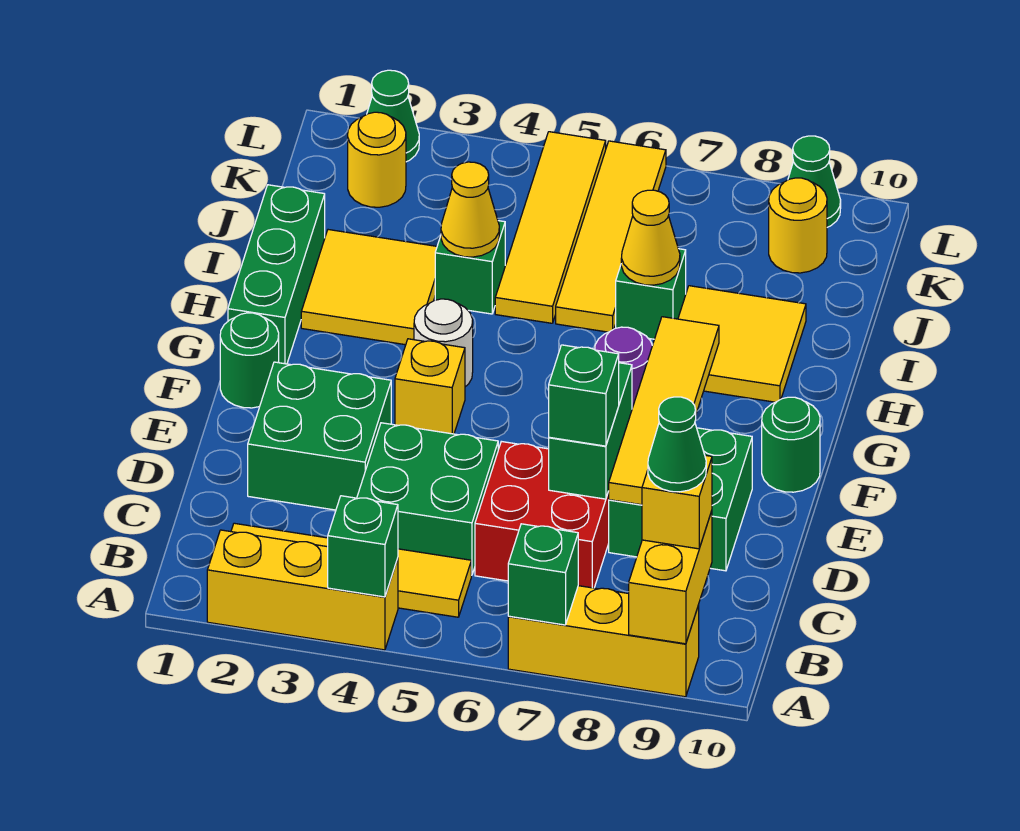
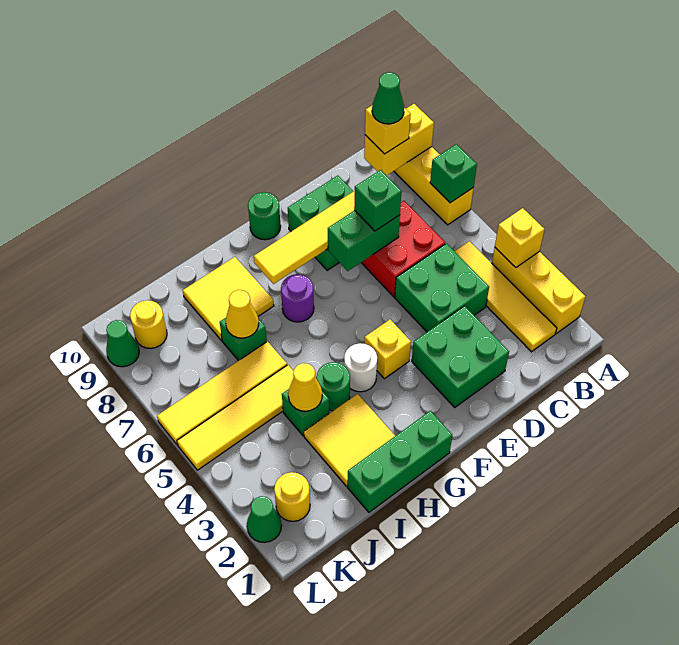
green brick A4 level 2 -> yellow brick A4 level 2
green round brick F1 level 1 -> green round brick H4 level 1

